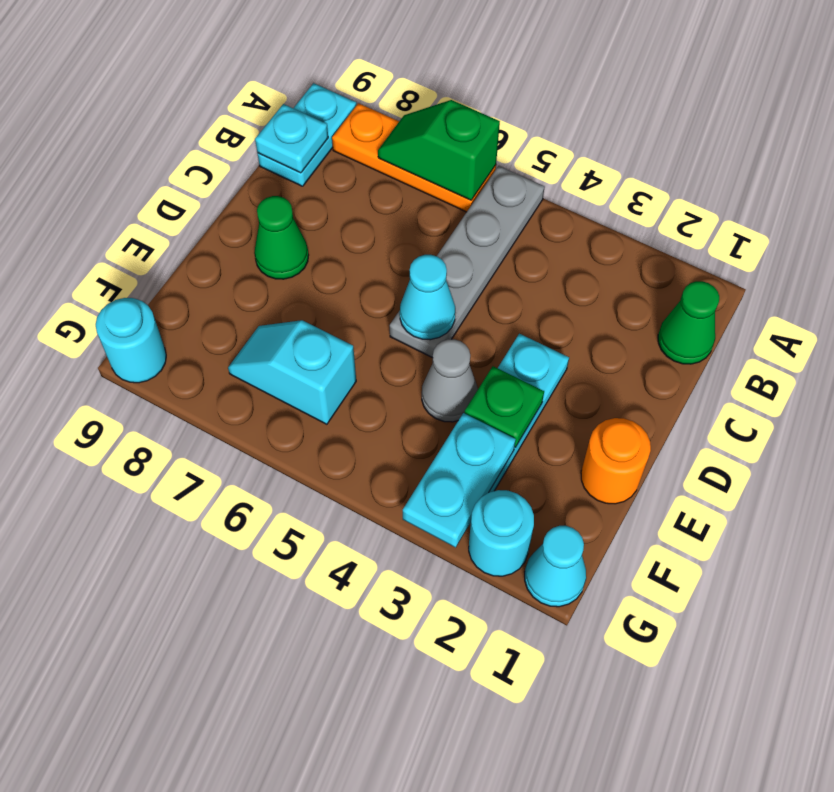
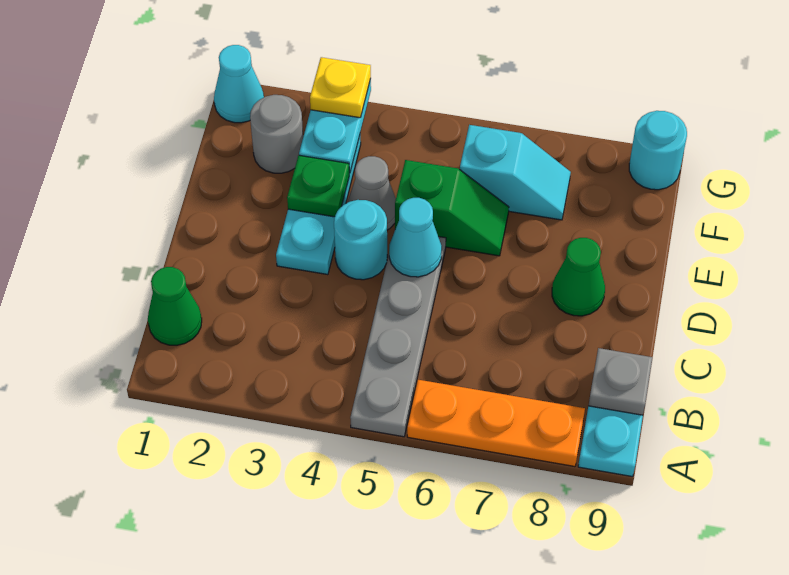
green slope A6:A7 level 2 top 6 -> green slope E5:E6 level 1 top 5
cyan plate B9 level 2 -> grey plate B9 level 2
orange round brick E1 level 1 -> none
none -> grey round brick F2 level 1
cyan round brick G2 level 1 -> cyan round brick D4 level 1
none -> yellow plate G3 level 3

